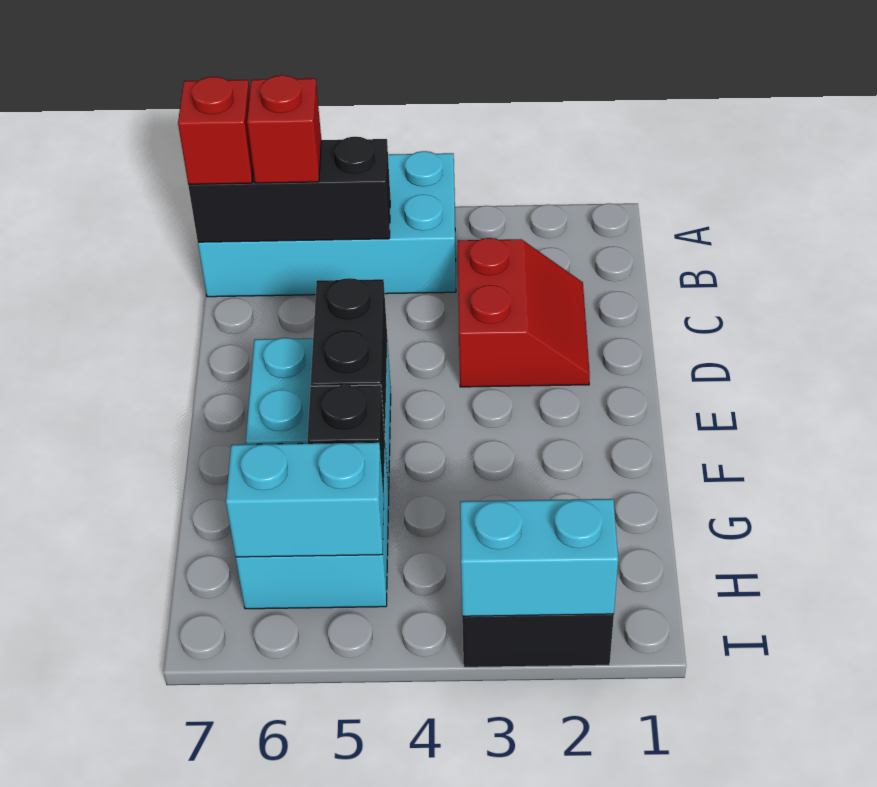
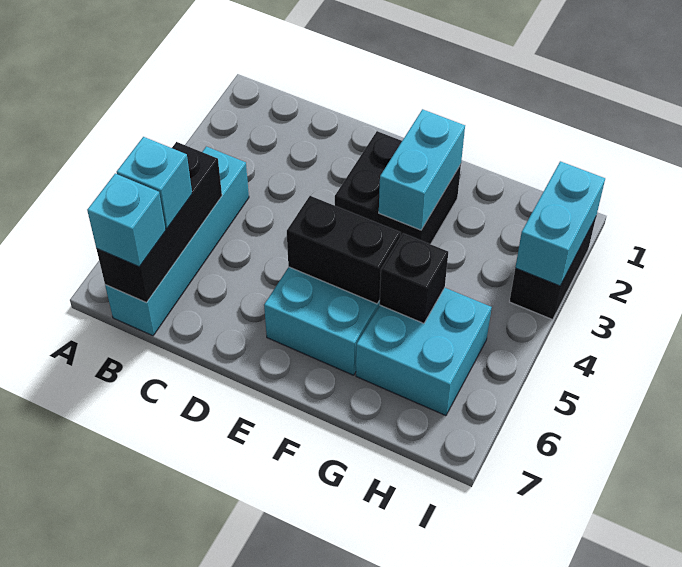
cyan brick A4:B7 level 1 -> cyan brick B4:B7 level 1
red brick B6 level 3 -> cyan brick B6 level 3
red brick B7 level 3 -> cyan brick B7 level 3
red slope C2:D3 level 1 top 3 -> none
none -> black brick E2:F3 level 1
cyan brick H5:H6 level 2 -> cyan brick F2:F3 level 2

